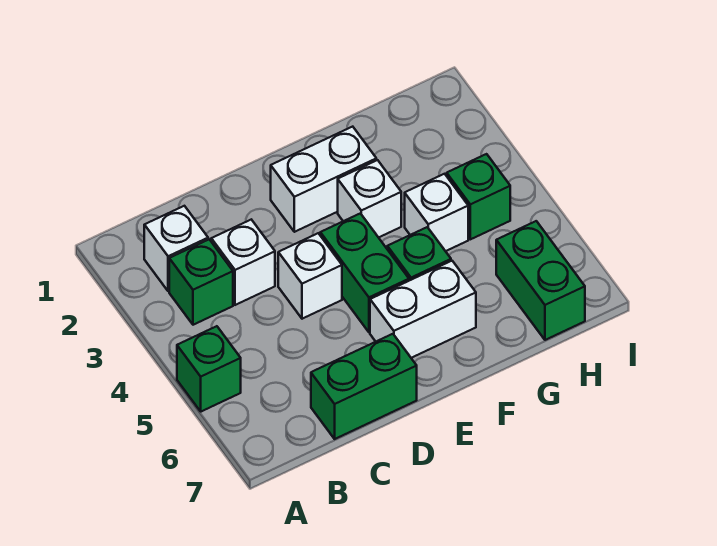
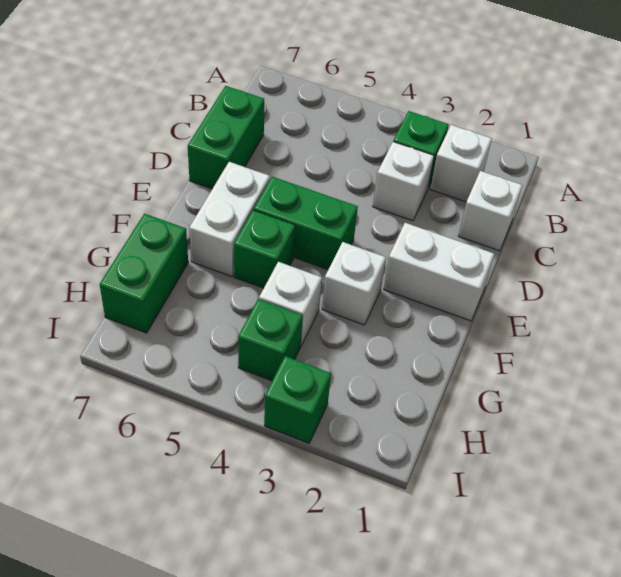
green brick A5 level 1 -> green brick I3 level 1
white brick D4 level 1 -> white brick C1 level 1
white brick E2:F2 level 1 -> white brick E1:E2 level 1
green brick H6:H7 level 1 -> green brick G7:H7 level 1

